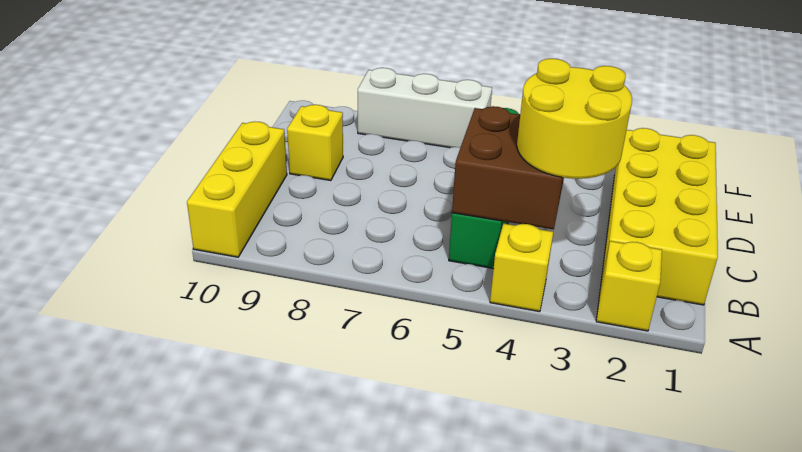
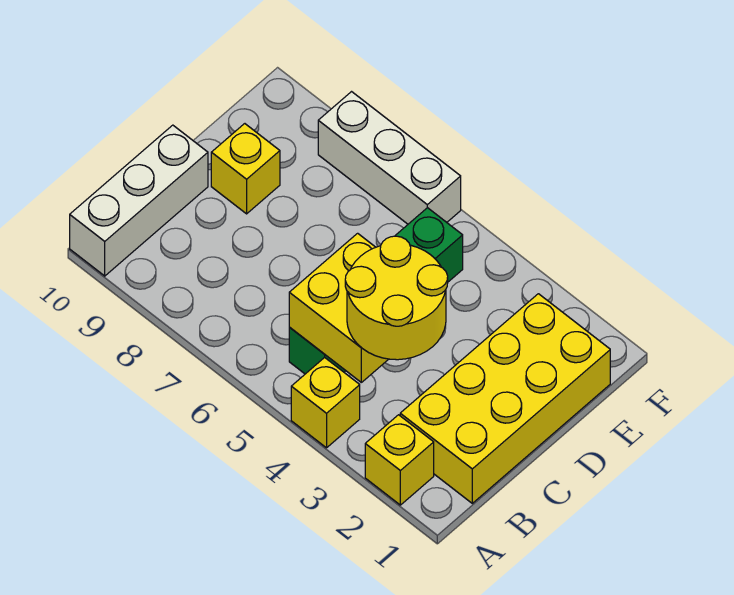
yellow brick A10:C10 level 1 -> white brick A10:C10 level 1
brown brick B4:C5 level 2 -> yellow brick B4:C5 level 2

